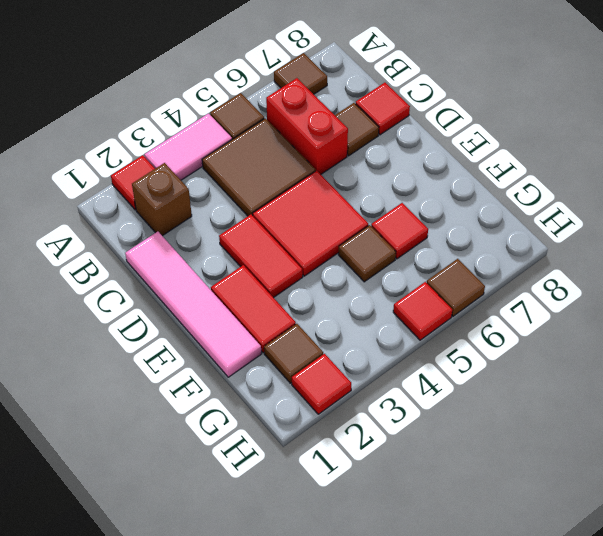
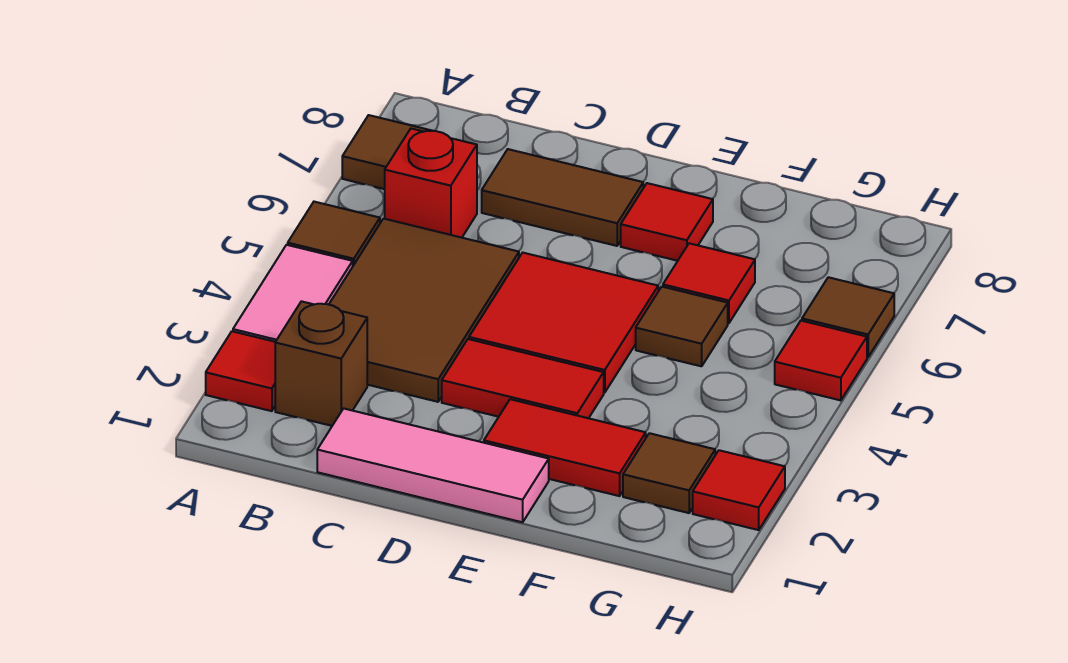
brown tile B4:C5 level 1 -> brown tile B3:C5 level 1
red brick B6:C6 level 1 -> red brick B6 level 1
pink tile C1:F1 level 1 -> pink tile C1:E1 level 1
brown tile C7 level 1 -> brown tile C7:D7 level 1
red tile C8 level 1 -> red tile E7 level 1

